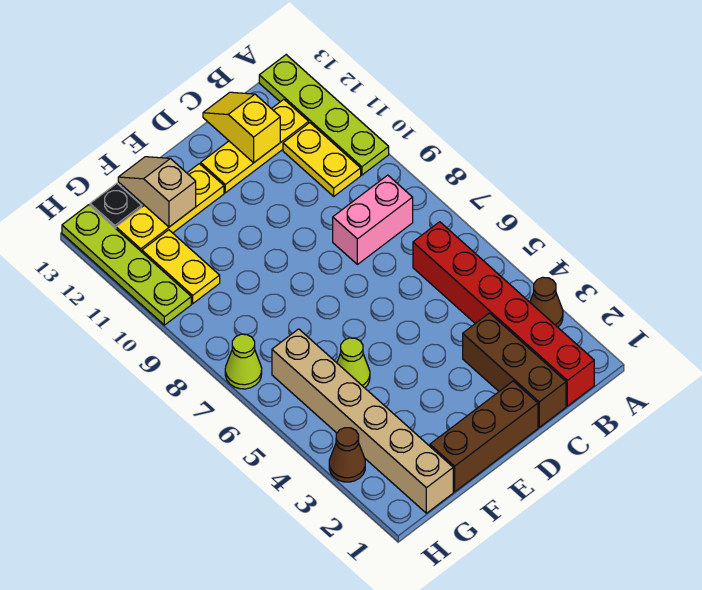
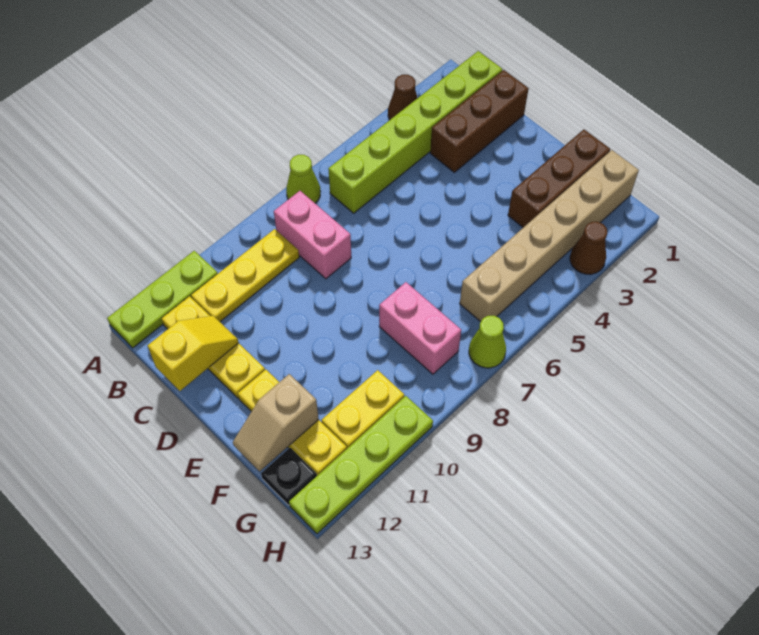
lime plate A10:A13 level 1 -> lime plate A11:A13 level 1
red brick B1:B6 level 1 -> lime brick B1:B6 level 1
yellow plate B10:B11 level 1 -> yellow plate B9:B11 level 1
yellow slope C12:C13 level 2 top 12 -> yellow slope C12:C13 level 2 top 13
brown brick D1:F1 level 1 -> brown brick F1:F3 level 1
lime cone F5 level 1 -> lime cone A7 level 1
none -> pink brick F8:G8 level 1

